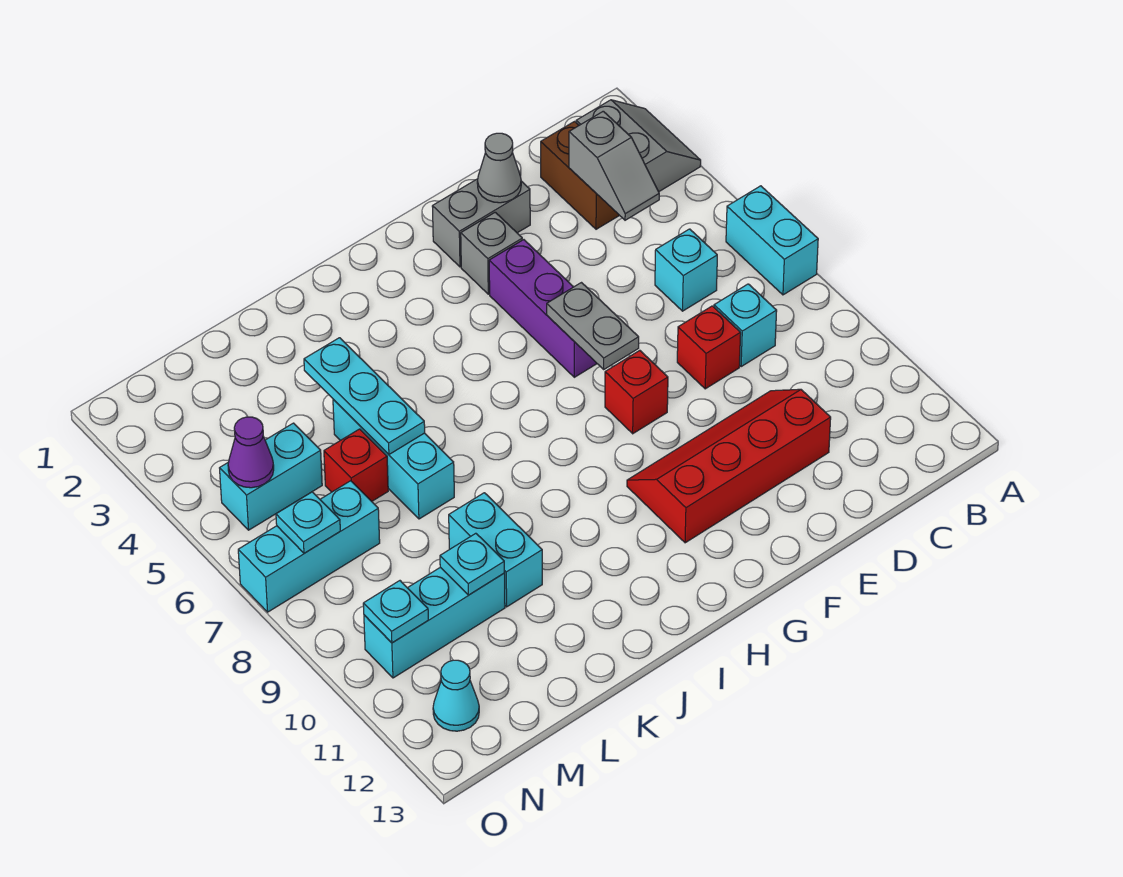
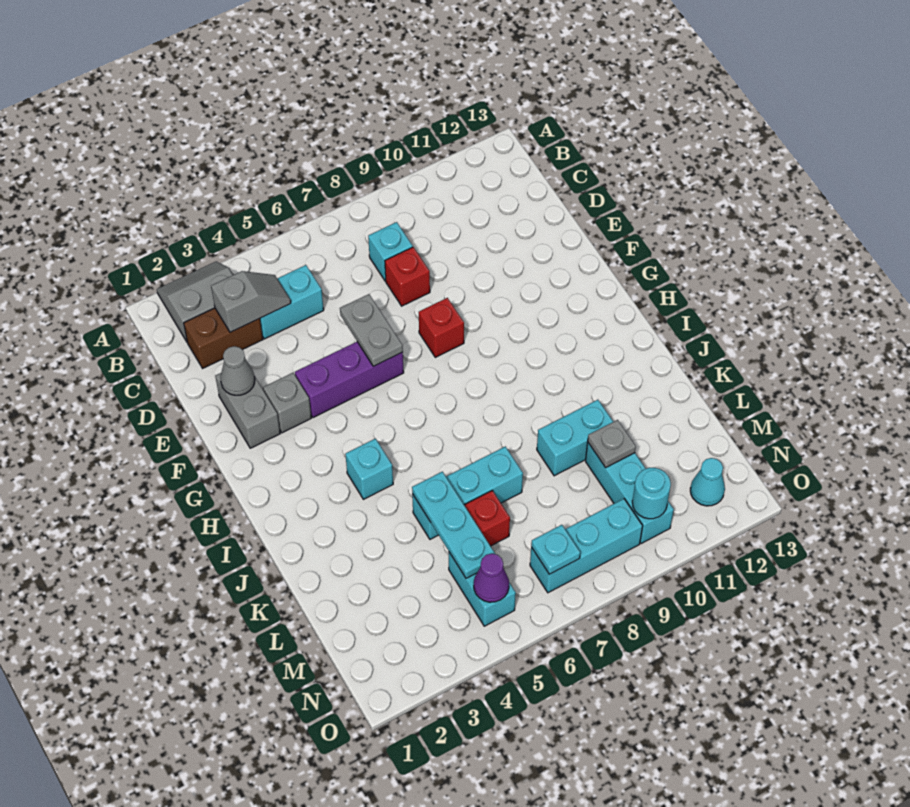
cyan brick A6:A7 level 1 -> cyan brick C4:C5 level 1
cyan brick C6 level 1 -> cyan brick I4 level 1
red slope D10:G11 level 1 top 11 -> none
grey plate F6:F7 level 2 -> grey plate E6:F6 level 2
cyan plate K4:K6 level 2 -> cyan plate K5:M5 level 2
cyan plate L10 level 2 -> grey plate L10 level 2
cyan brick M7:O7 level 1 -> cyan brick N7:N9 level 1
cyan plate N10 level 2 -> cyan round brick N10 level 2

